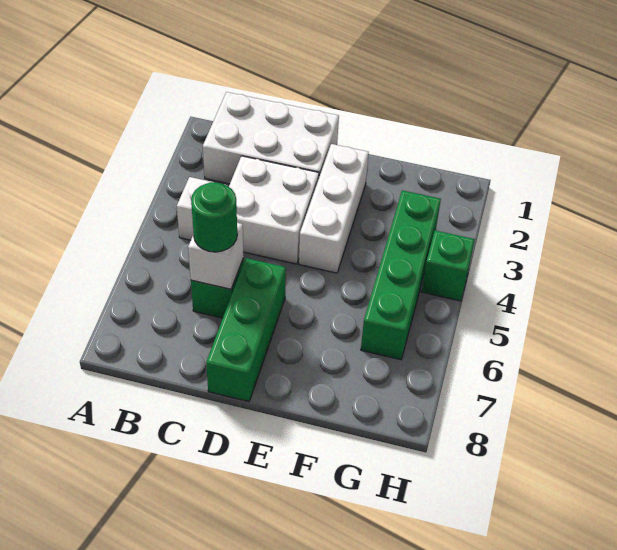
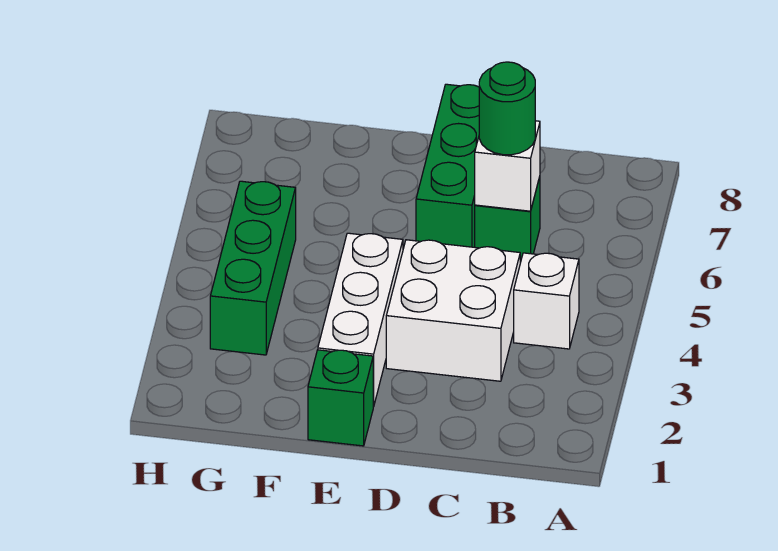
white brick B1:D2 level 1 -> none
green brick G3:G6 level 1 -> green brick G3:G5 level 1
green brick H4 level 1 -> green brick E1 level 1

